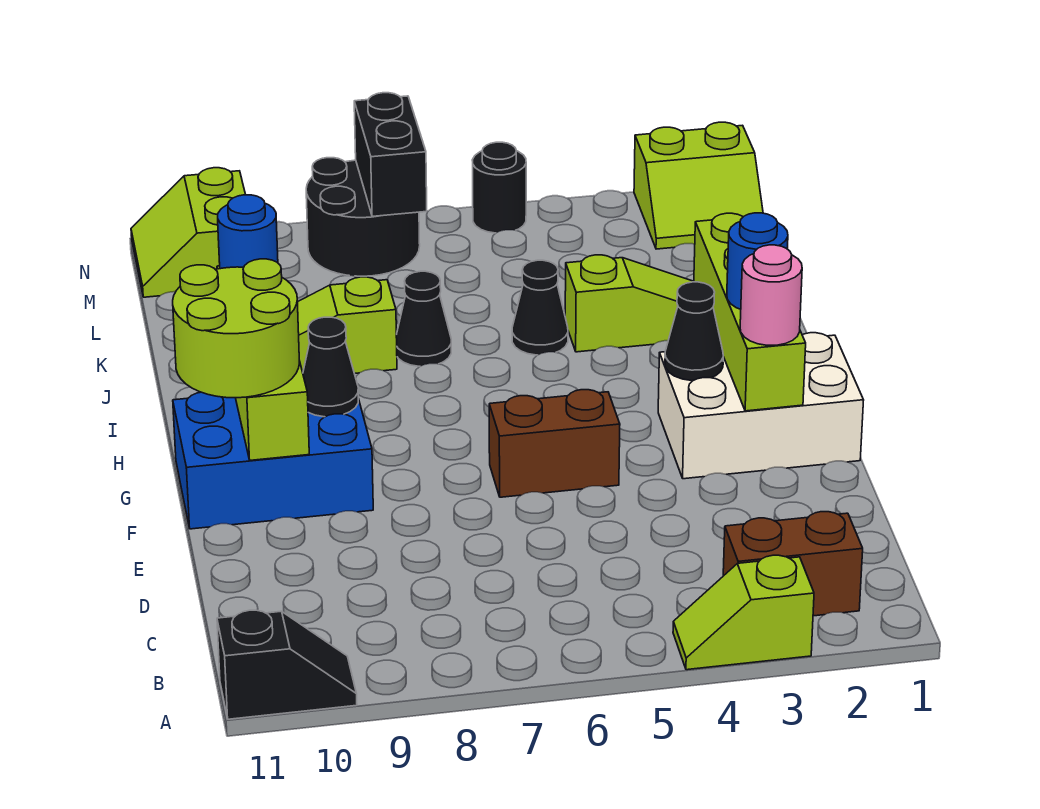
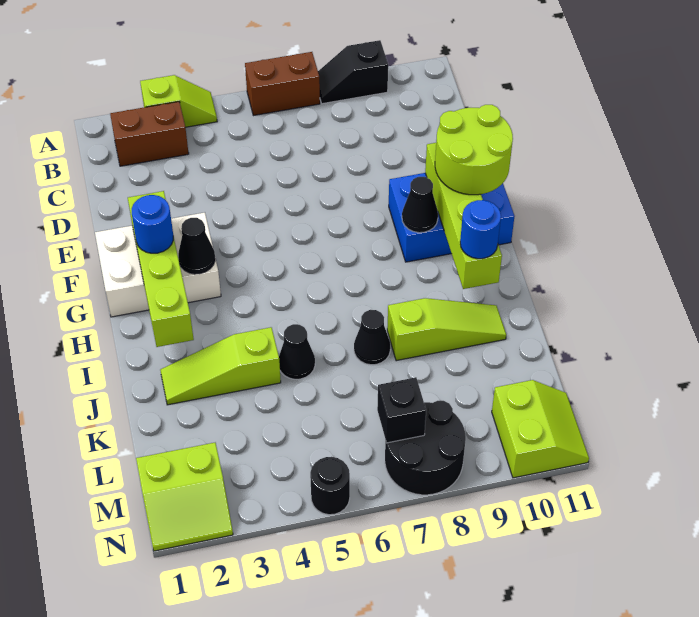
black slope A10:A11 level 1 top 11 -> black slope A8:A9 level 1 top 9
pink round brick F2 level 3 -> none
brown brick F5:F6 level 1 -> brown brick A6:A7 level 1
lime slope M1:N2 level 1 top N -> lime slope M1:N2 level 1 top M
black brick M7:N7 level 2 -> black brick M7 level 2

